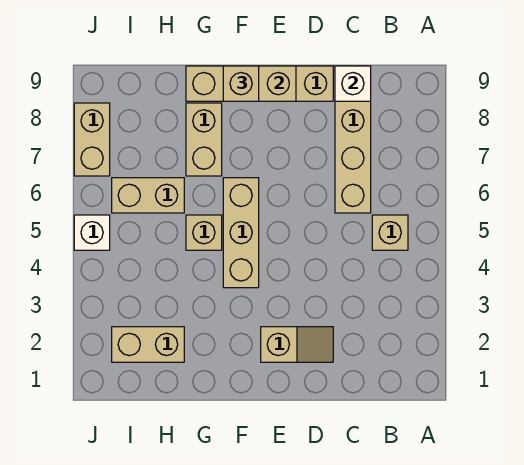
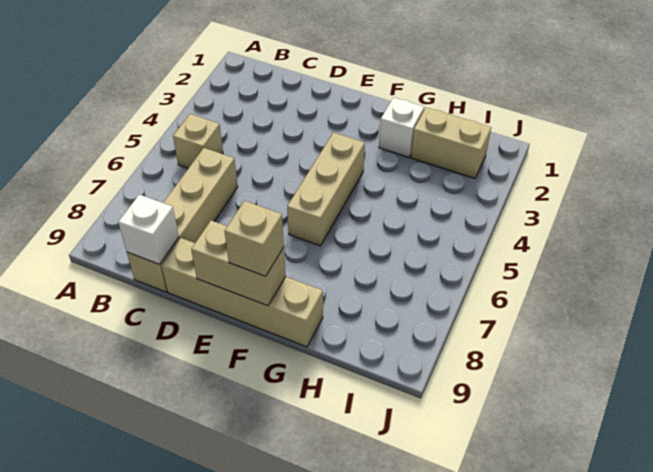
tan slope D2:E2 level 1 top E -> none
tan brick G5 level 1 -> none
tan brick G7:G8 level 1 -> none
tan brick H6:I6 level 1 -> none
white brick J5 level 1 -> white brick G2 level 1
tan brick J7:J8 level 1 -> none

